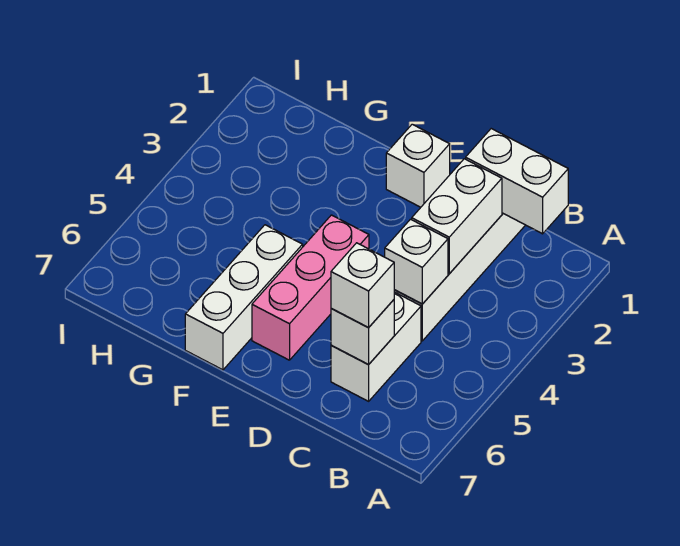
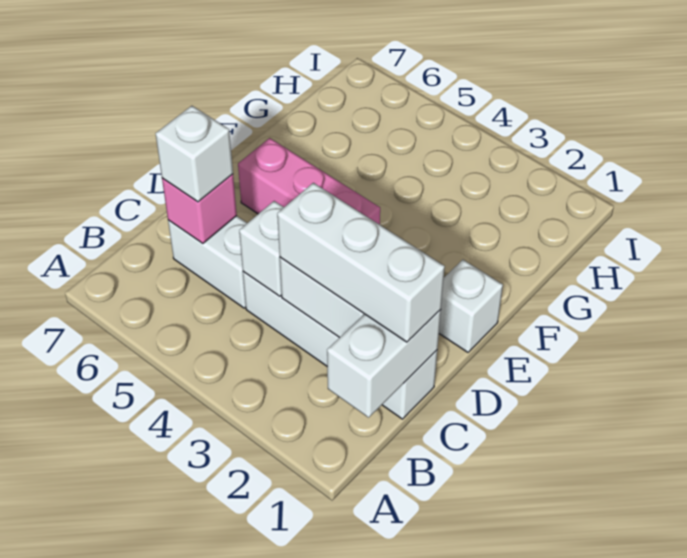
white brick C6 level 2 -> pink brick C6 level 2
white brick F5:F7 level 1 -> white brick C1:C3 level 3

